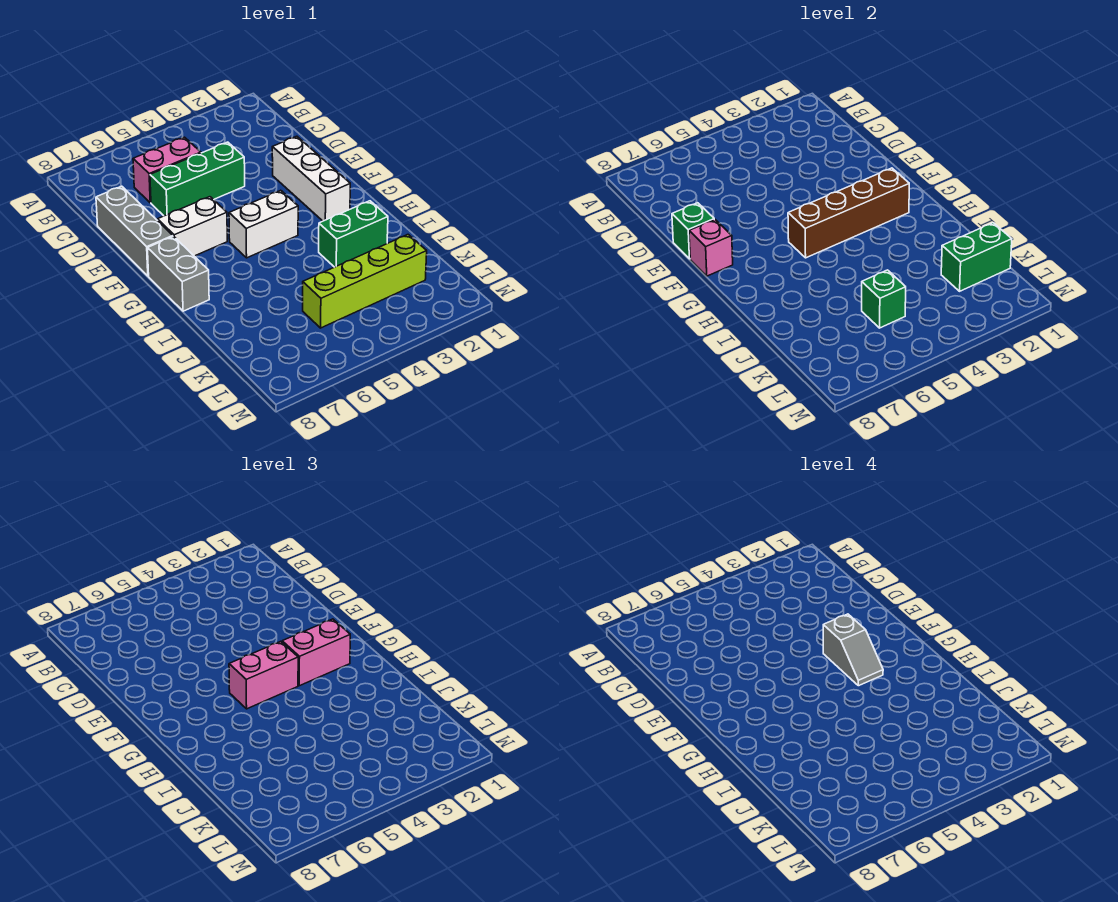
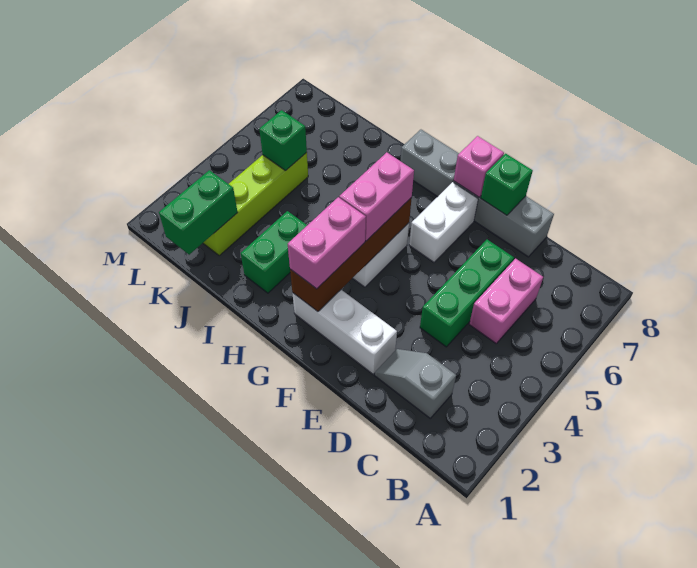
grey slope F3:G3 level 4 top F -> grey slope C2:D2 level 1 top C

